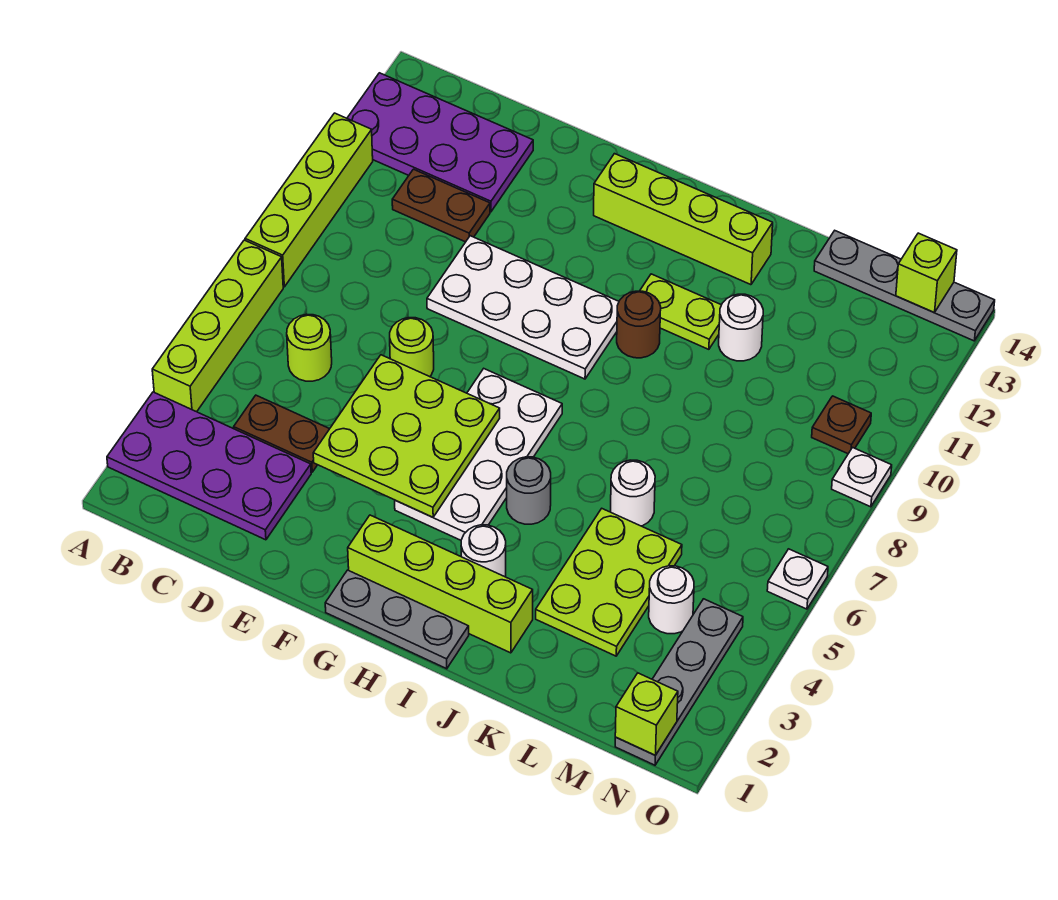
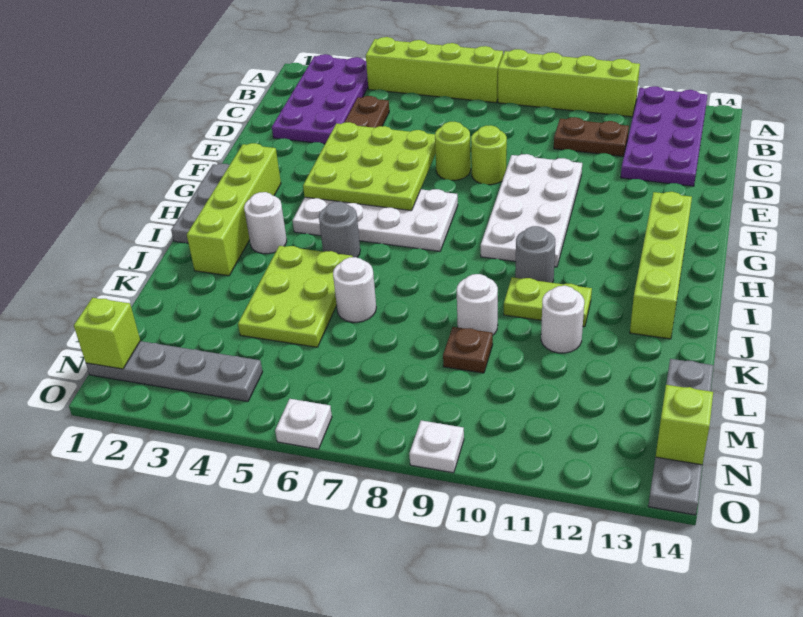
lime round brick C6 level 1 -> lime round brick E8 level 1
brown plate C11:D11 level 1 -> brown plate C10:C11 level 1
brown round brick I10 level 1 -> grey round brick I10 level 1
lime plate I11:J11 level 1 -> lime plate J10:J11 level 1
lime plate K3:L5 level 1 -> lime plate J4:L5 level 1
white round brick M4 level 1 -> white round brick K9 level 1
brown plate N10 level 1 -> brown plate L9 level 1

